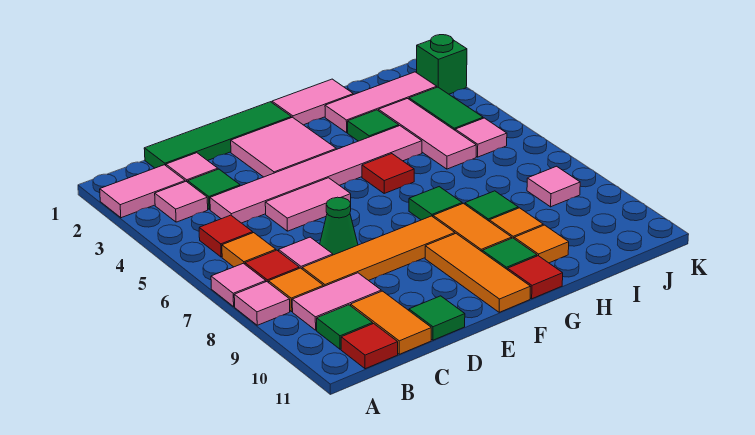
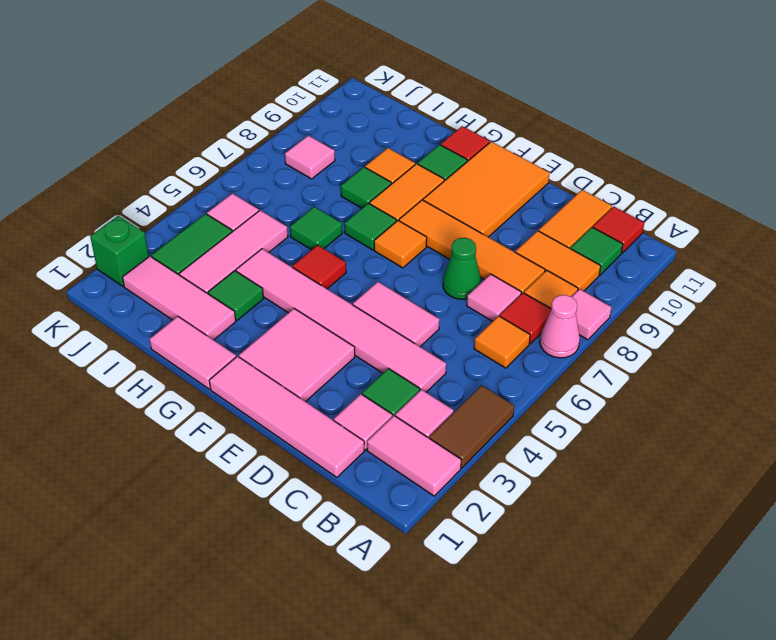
none -> brown tile A3:A4 level 1
pink tile A7 level 1 -> pink cone A7 level 1
red tile B5 level 1 -> none
pink tile B9:C9 level 1 -> orange tile B9:C9 level 1
green tile C1:F1 level 1 -> pink tile C1:F1 level 1
green tile D11 level 1 -> green tile H6 level 1
orange tile F9:F11 level 1 -> orange tile E9:F11 level 1
orange tile H10 level 1 -> orange tile F7 level 1

